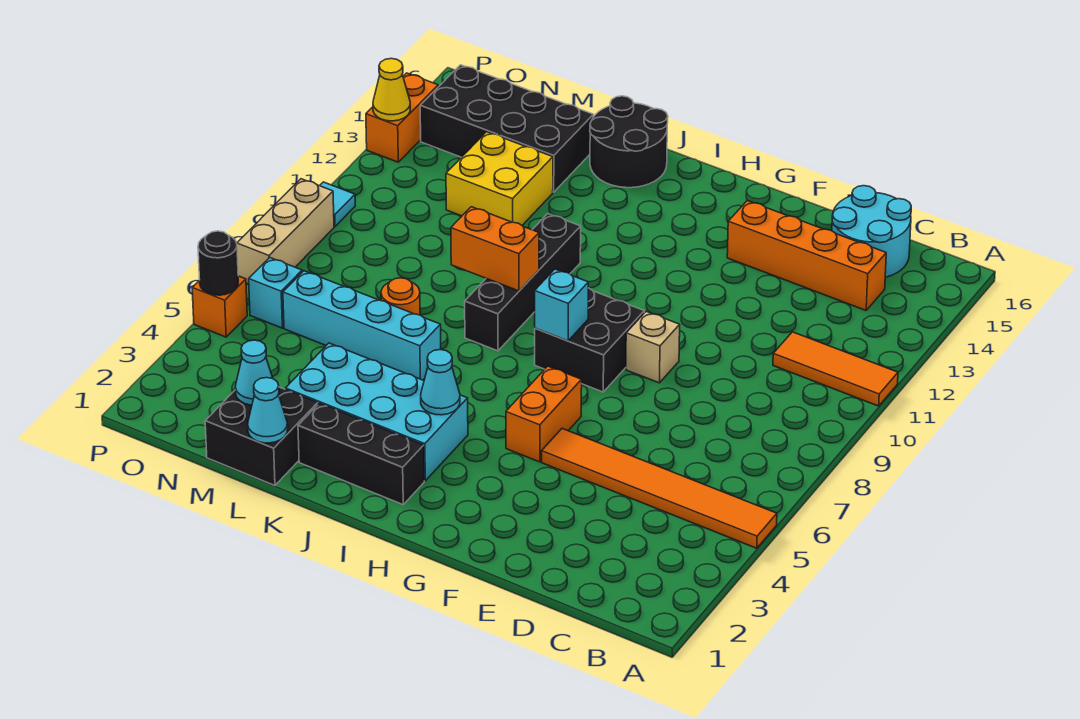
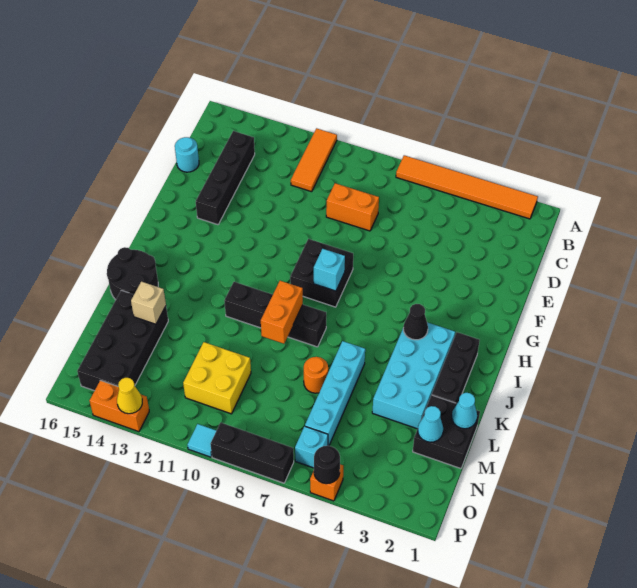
orange tile A5:F5 level 1 -> orange tile A2:A7 level 1
orange brick C14:F14 level 1 -> black brick C14:F14 level 1
cyan round brick C15:D16 level 1 -> cyan round brick D16 level 1
tan brick F9 level 1 -> tan brick L14 level 2
orange brick G5:G6 level 1 -> orange brick D8:D9 level 1
cyan cone I4 level 2 -> black cone I4 level 2
yellow brick L12:M13 level 1 -> yellow brick M10:N11 level 1
tan brick P7:P9 level 1 -> black brick P7:P9 level 1

